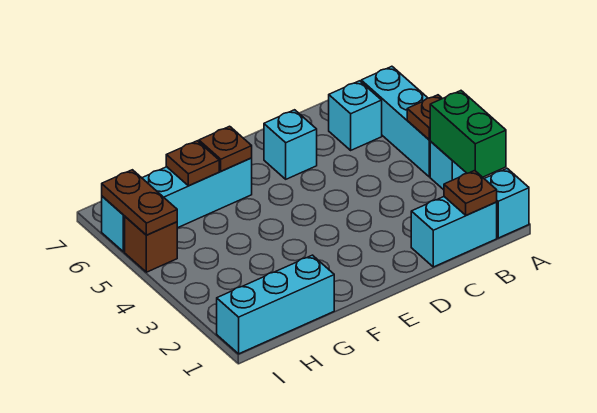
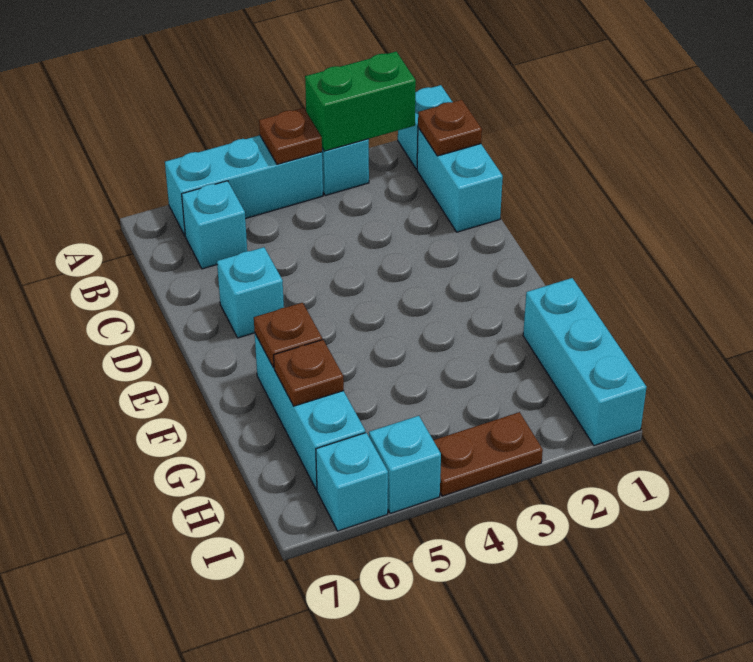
brown brick I5 level 1 -> cyan brick I5 level 1
brown plate I5:I6 level 2 -> brown plate I3:I4 level 1

